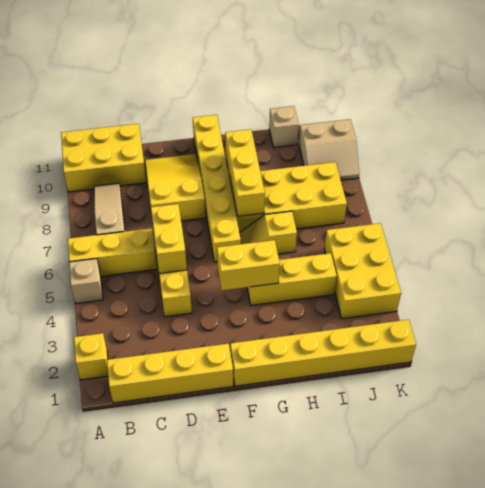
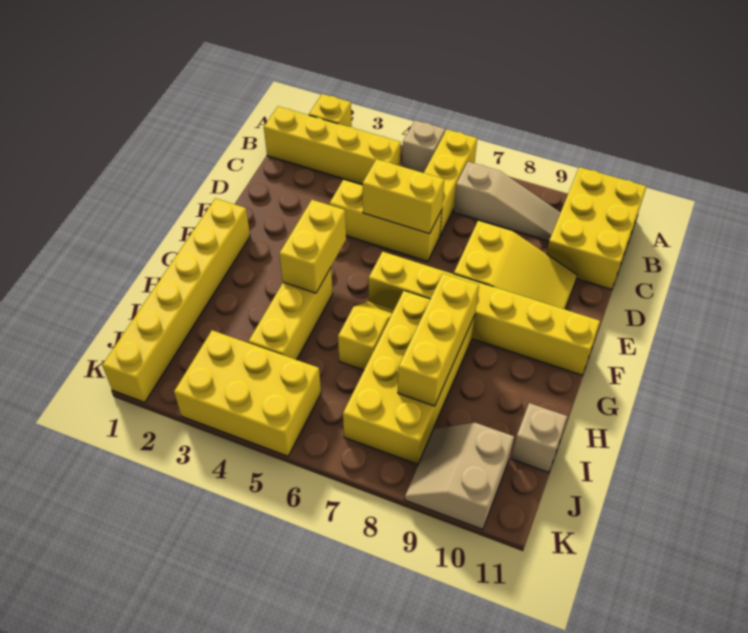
yellow brick B1:E1 level 1 -> yellow brick B1:B4 level 1
yellow brick G7:G9 level 2 -> yellow brick G8:I8 level 2

